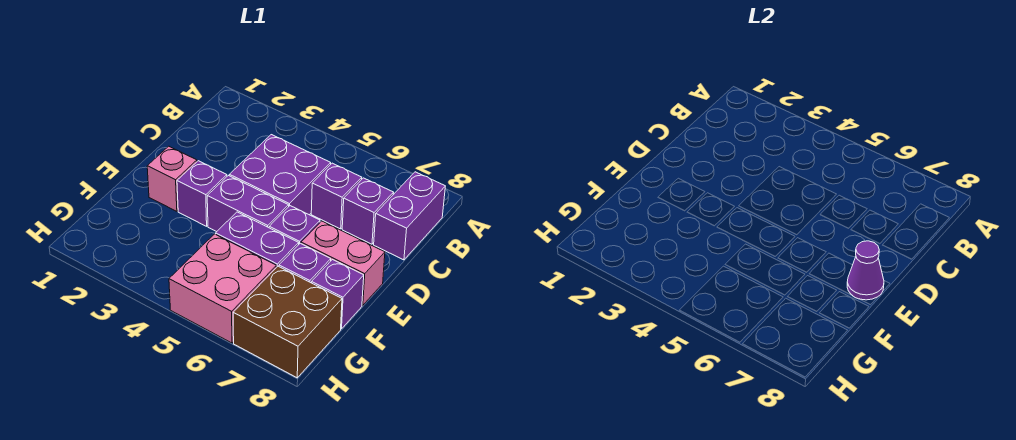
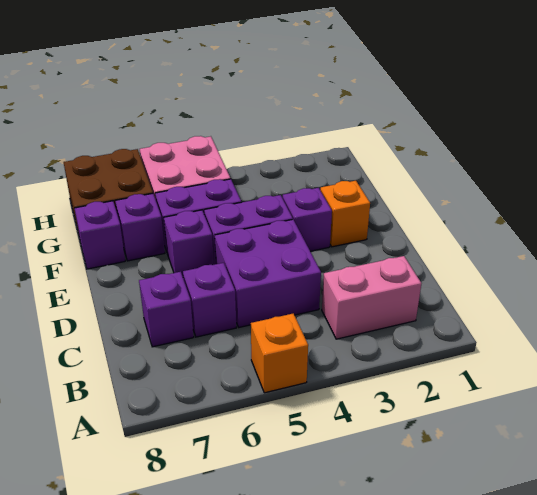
none -> orange brick A5 level 1
purple brick B8:C8 level 1 -> none
pink brick E2 level 1 -> orange brick E2 level 1
pink brick E7:E8 level 1 -> pink brick B2:B3 level 1
purple cone E8 level 2 -> none

